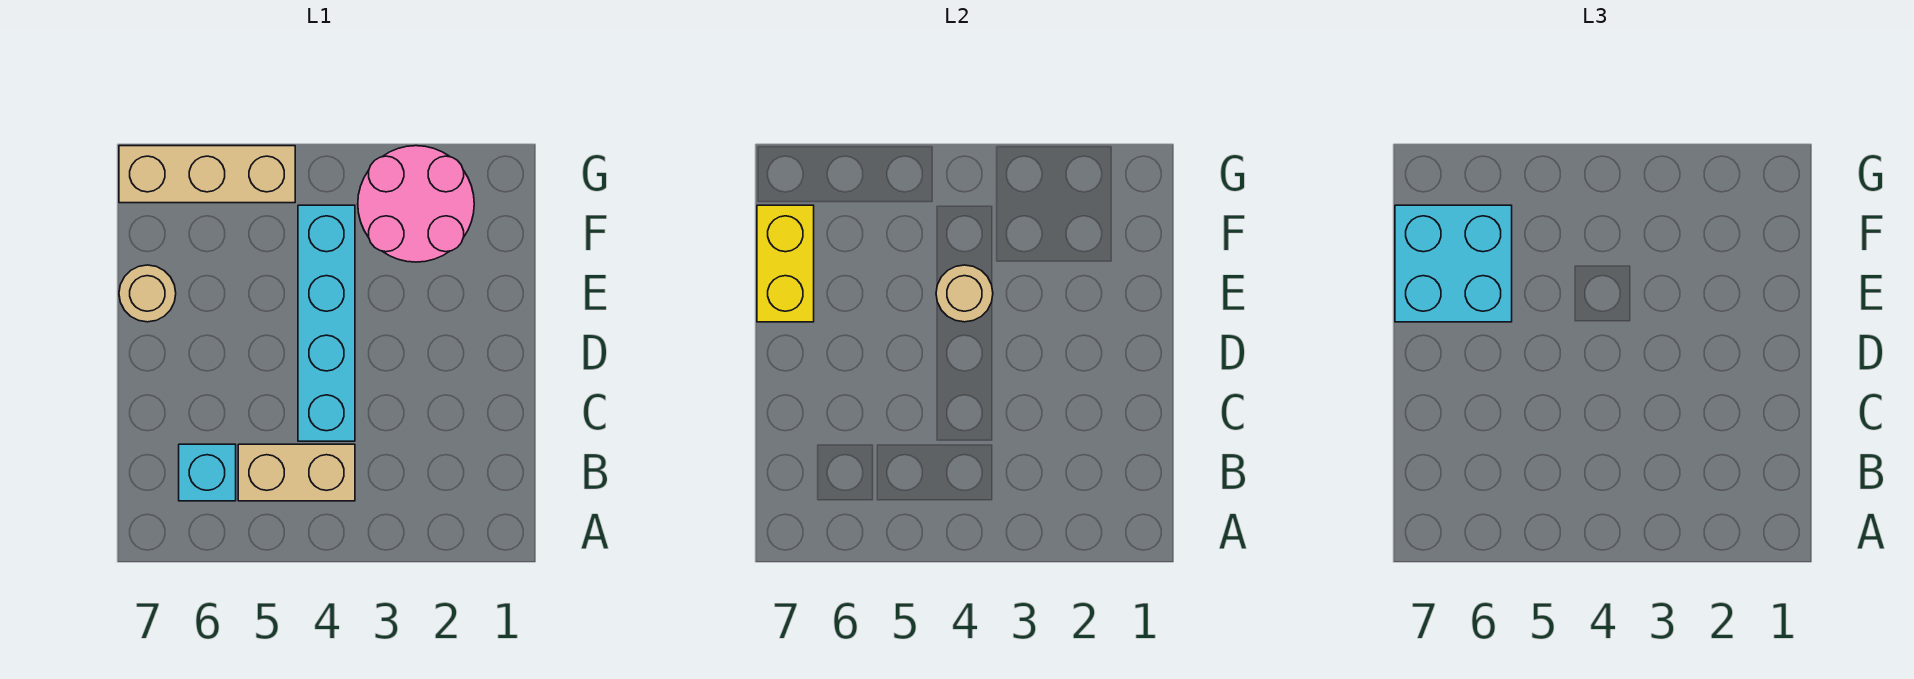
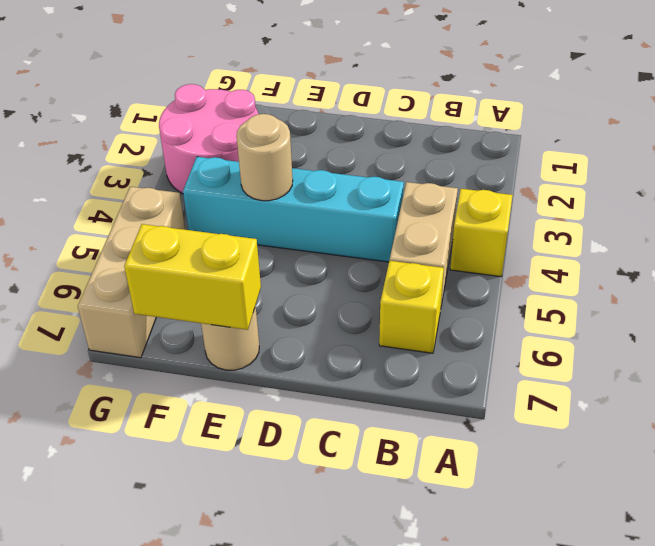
none -> yellow brick A4 level 1
cyan brick B6 level 1 -> yellow brick B6 level 1
cyan brick E6:F7 level 3 -> none

